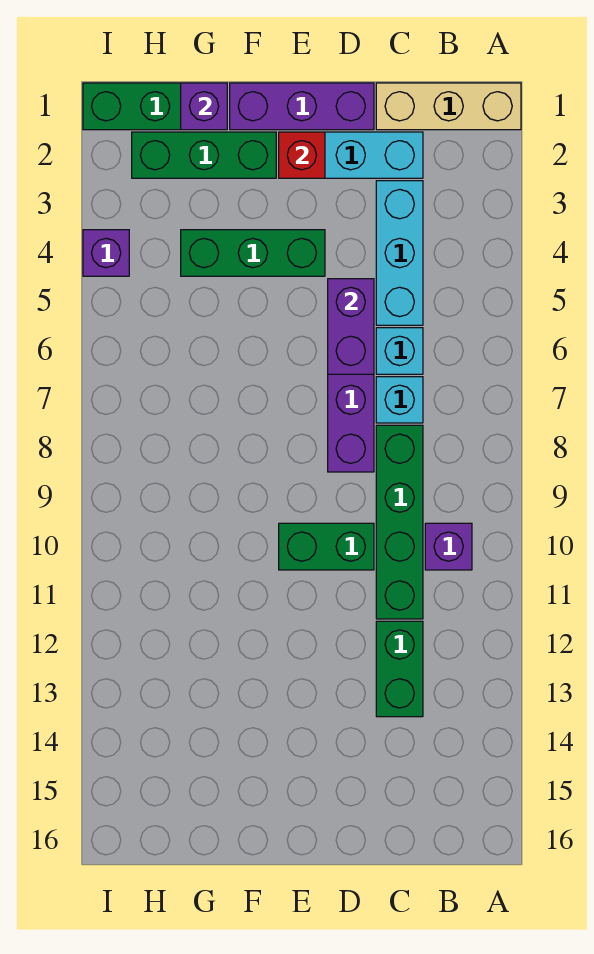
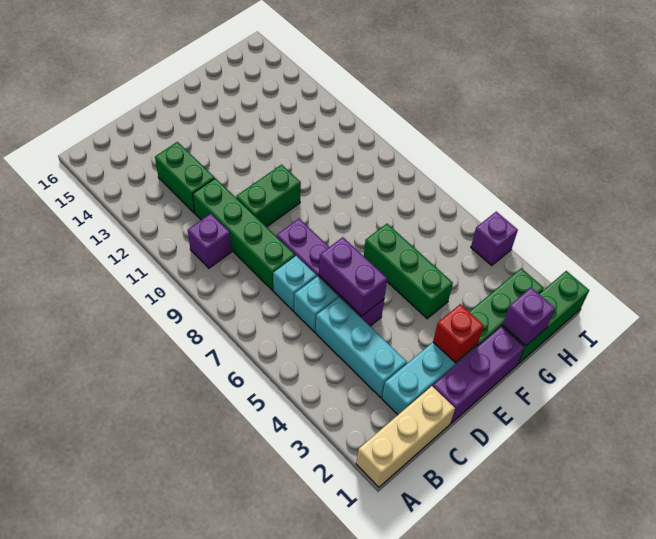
green brick E4:G4 level 1 -> green brick F4:F6 level 1

